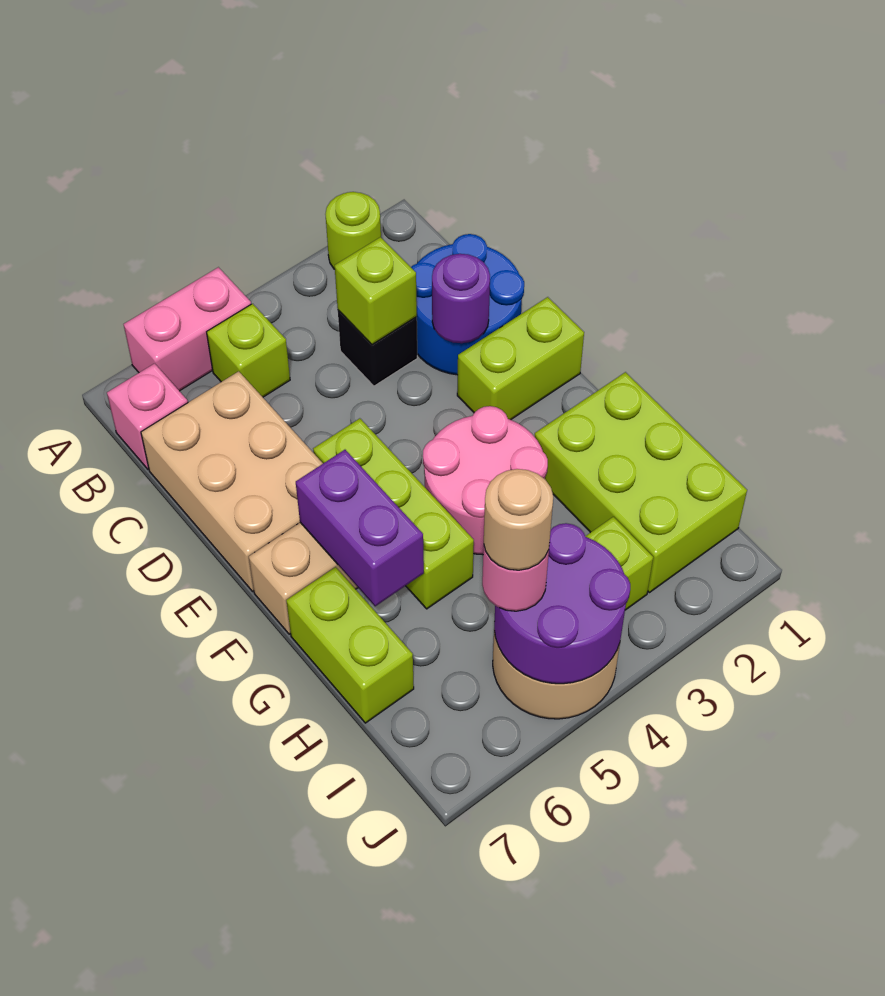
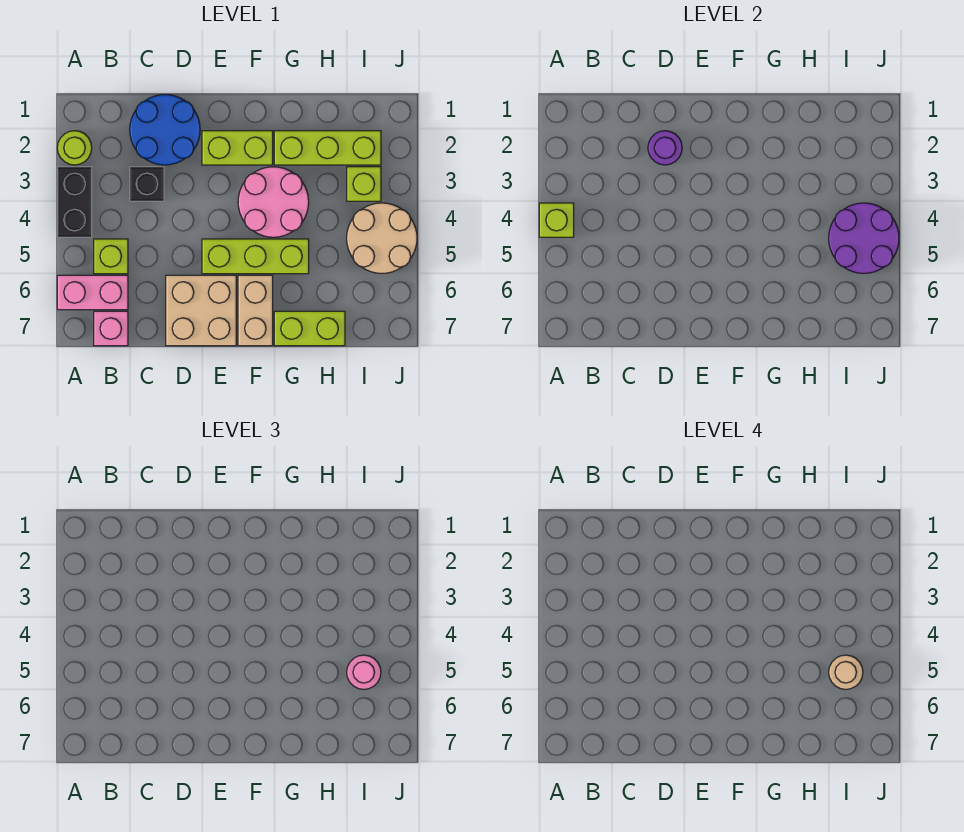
none -> black brick A3:A4 level 1
pink brick A5:A6 level 1 -> pink brick A6:B6 level 1
lime brick C3 level 2 -> lime brick A4 level 2
tan brick C6:E7 level 1 -> tan brick D6:E7 level 1
lime brick E1:E2 level 1 -> lime brick E2:F2 level 1
purple brick F6:G6 level 2 -> none
lime brick G1:I2 level 1 -> lime brick G2:I2 level 1

